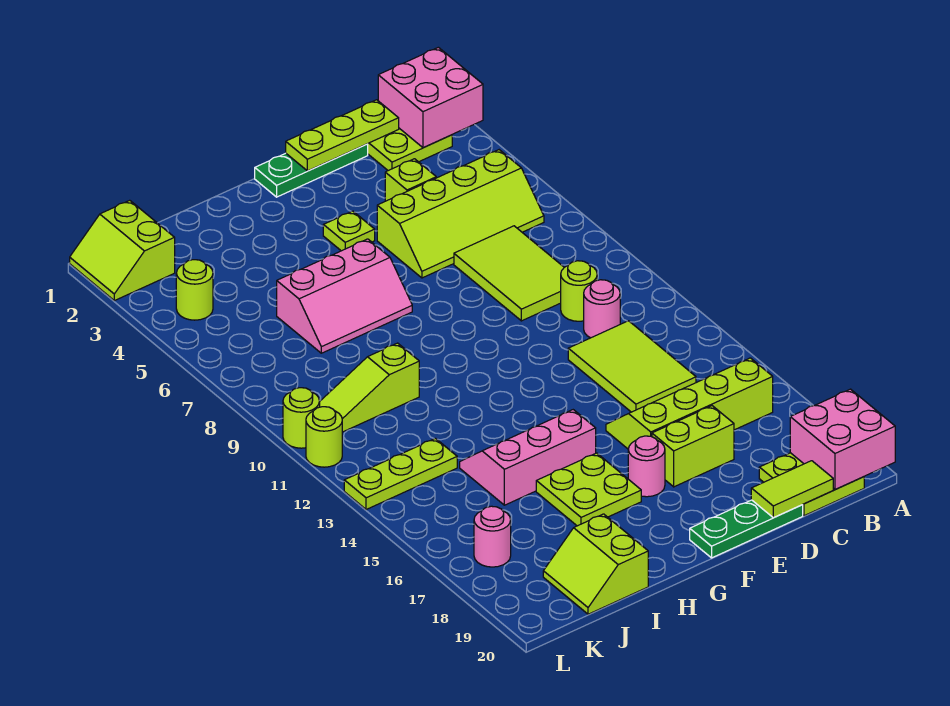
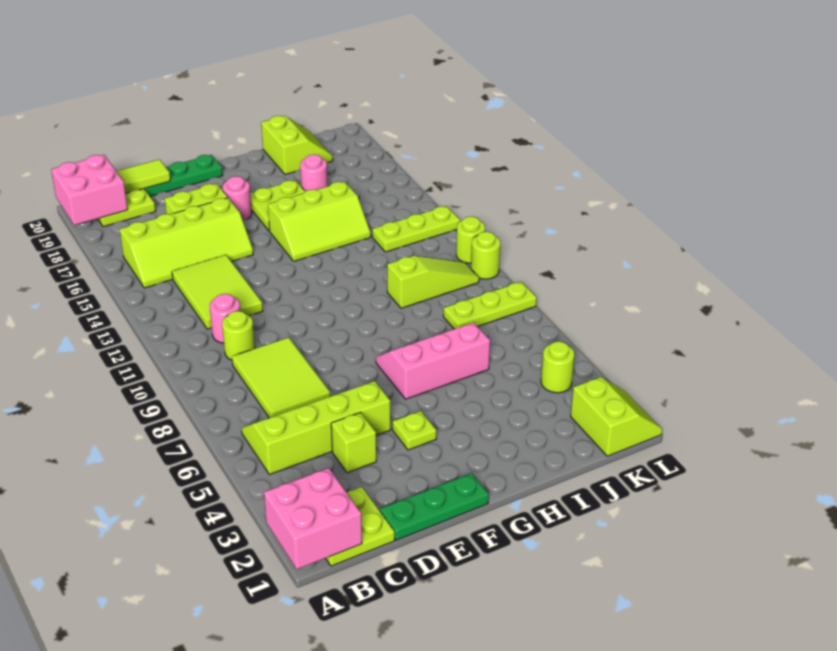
lime plate C1:E1 level 2 -> lime plate J8:L8 level 1
pink slope G14:I15 level 1 top 15 -> lime slope G14:I15 level 1 top 15
pink round brick K17 level 1 -> pink round brick I17 level 1

